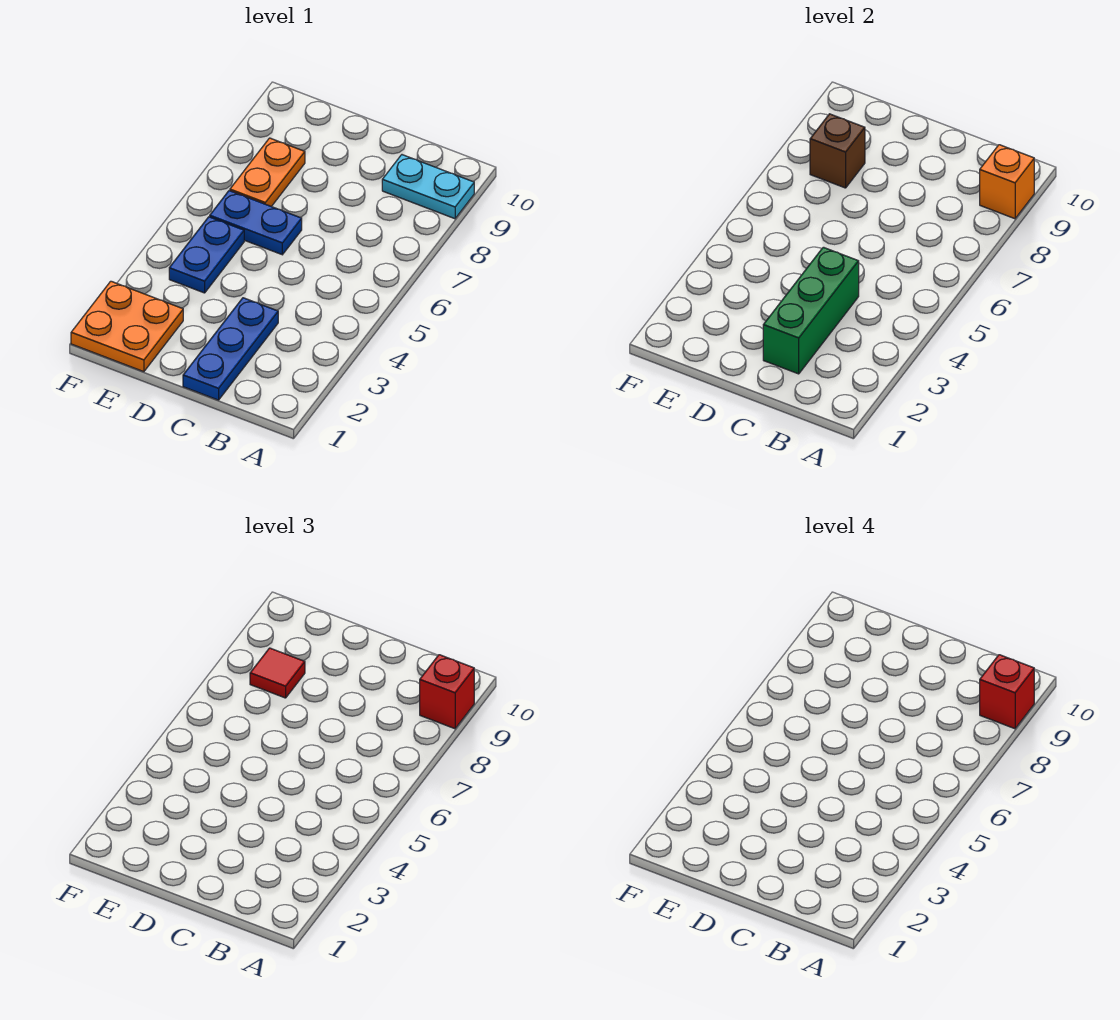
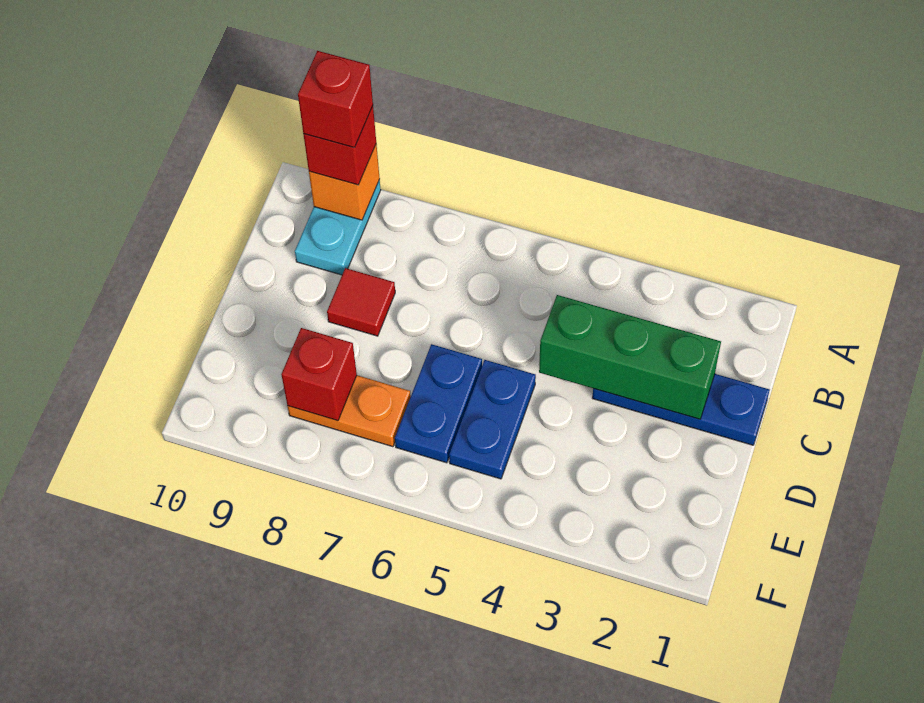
orange plate E1:F2 level 1 -> none
blue plate E4:E5 level 1 -> blue plate D5:E5 level 1
brown brick E8 level 2 -> red brick E8 level 2
red tile E8 level 3 -> red tile C8 level 1

